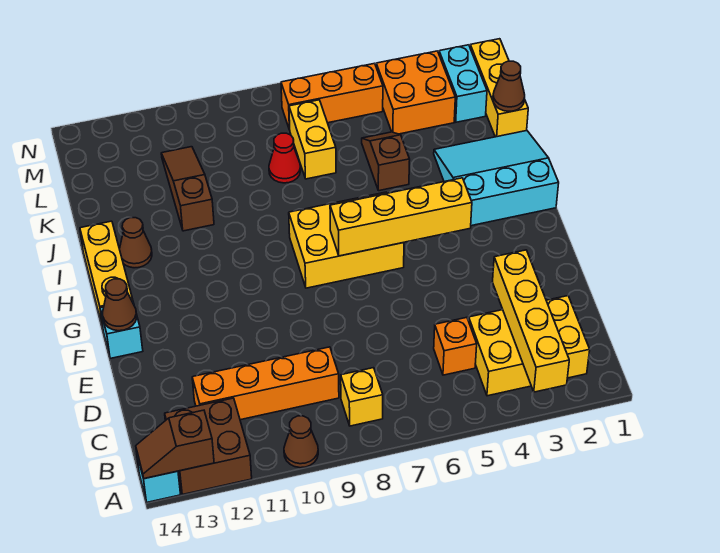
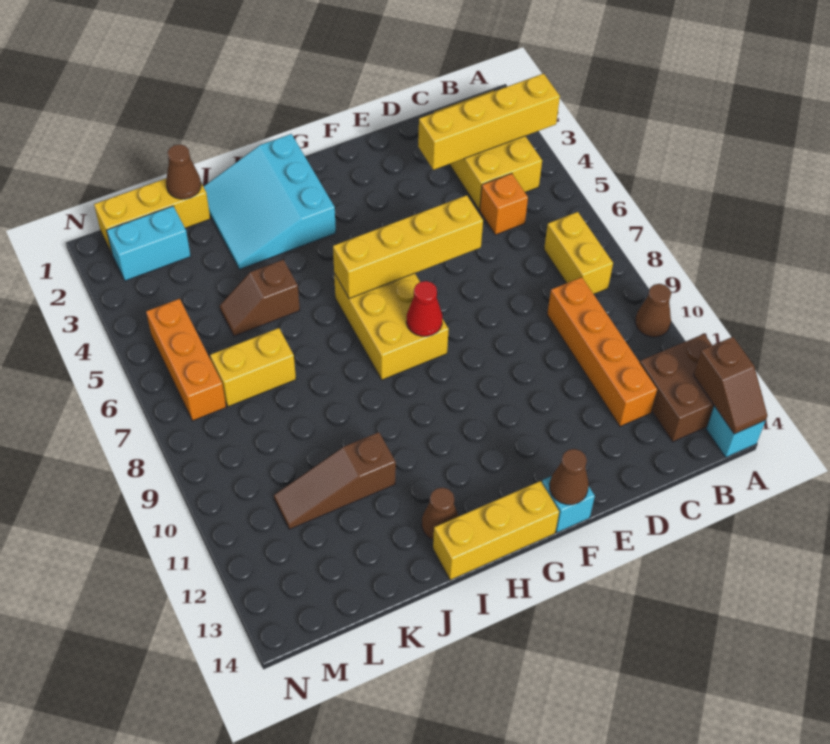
yellow brick B8 level 1 -> yellow brick B7:B8 level 1
yellow brick G4:G7 level 2 -> yellow brick E6:H6 level 2
red cone K8 level 1 -> red cone G8 level 2
orange brick L3:M4 level 1 -> none

